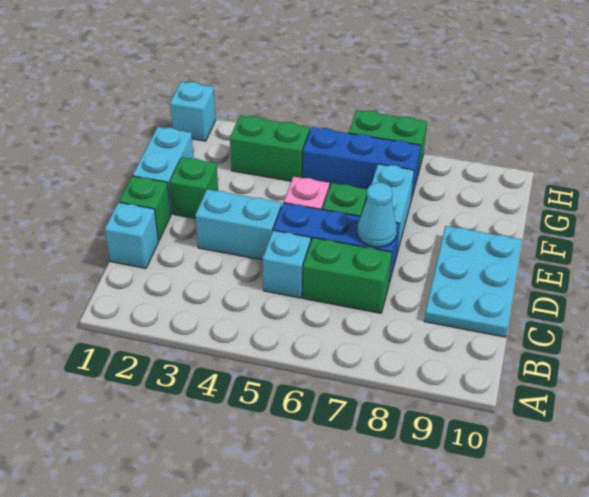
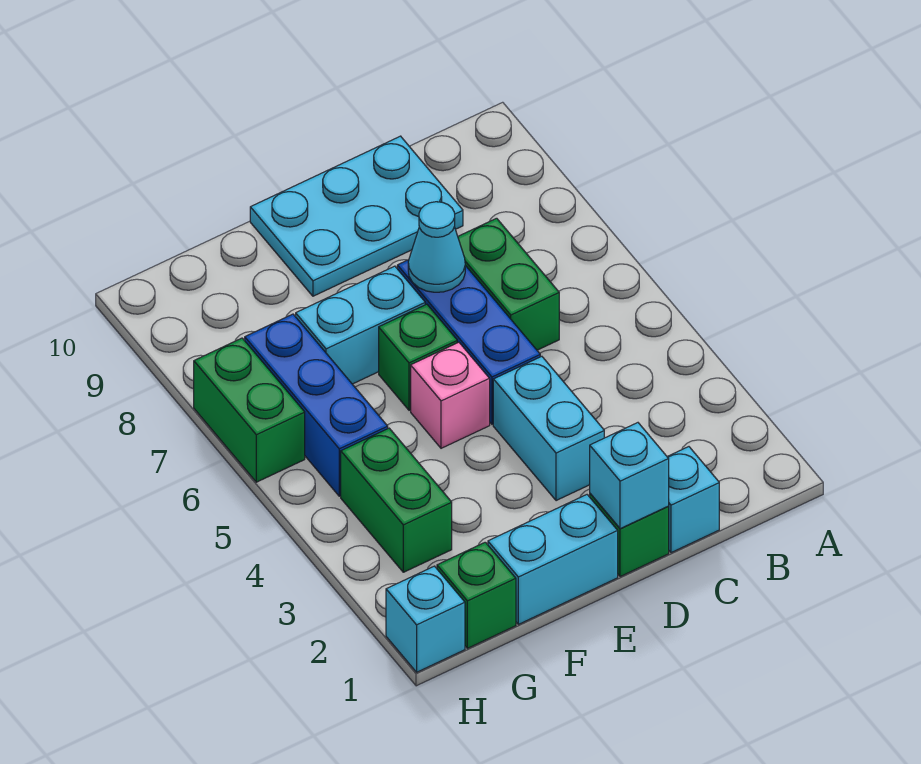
cyan brick C5 level 1 -> cyan brick D1 level 2
green brick E2 level 1 -> green brick G1 level 1

